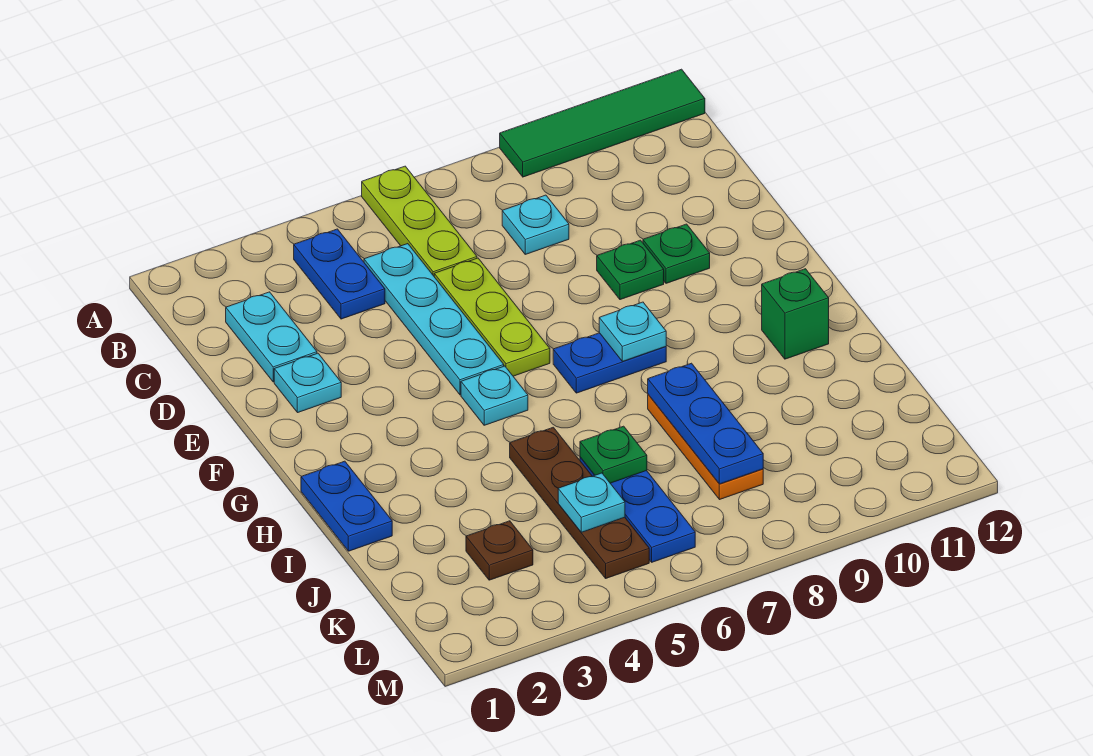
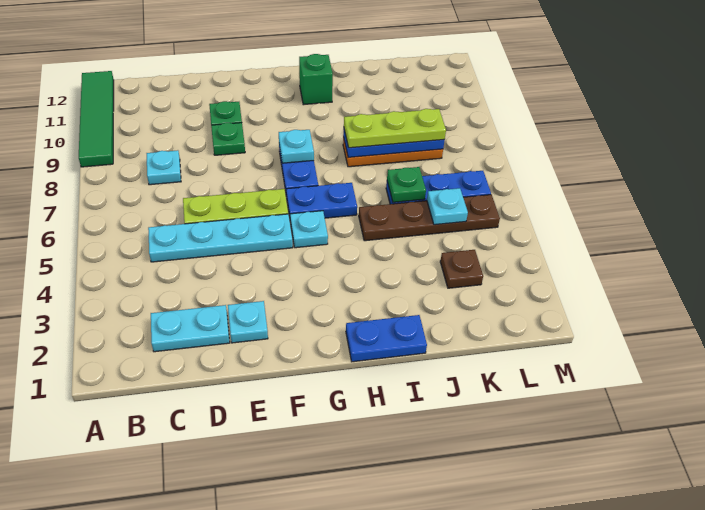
lime plate A6:C6 level 1 -> lime plate I8:K8 level 3
blue plate B4:C4 level 1 -> blue plate G6:H6 level 1

